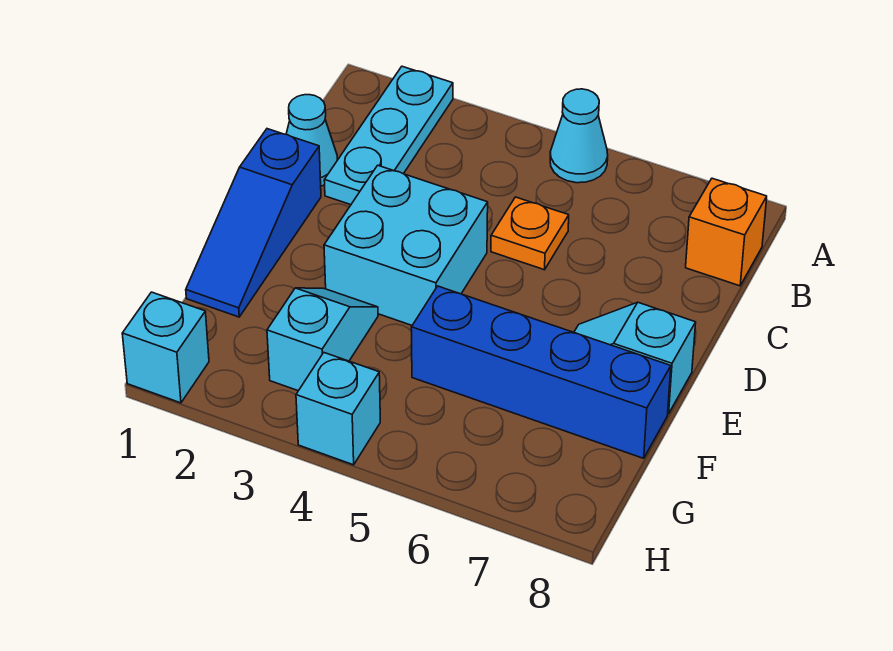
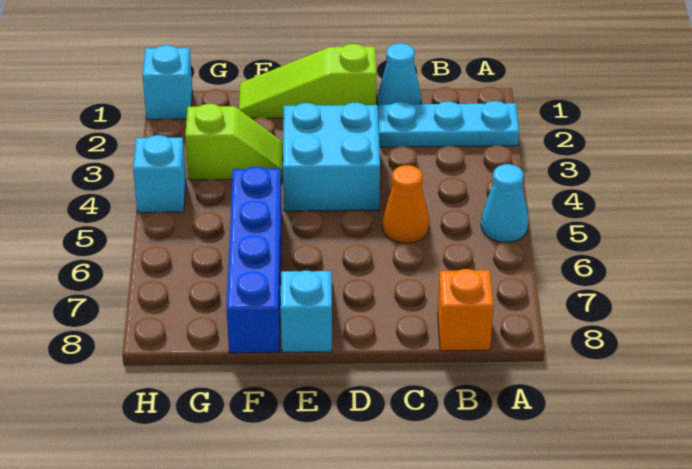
orange plate C5 level 1 -> orange cone C5 level 1
blue slope D1:F1 level 1 top D -> lime slope D1:F1 level 1 top D
cyan slope F3:G3 level 1 top G -> lime slope F3:G3 level 1 top G

